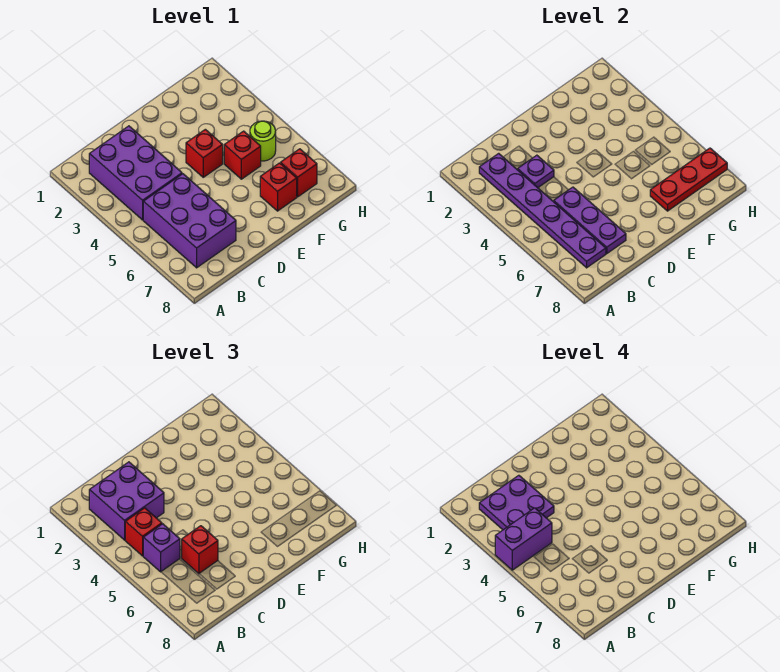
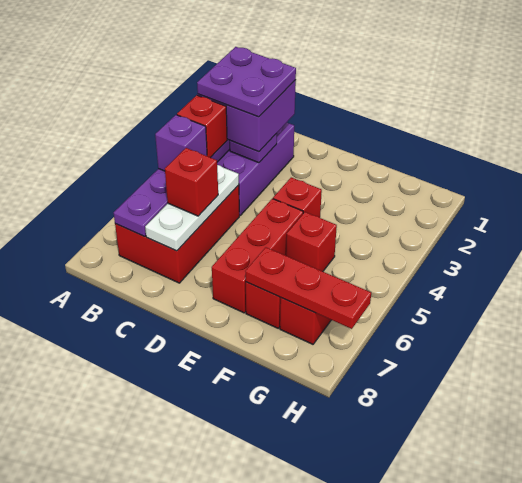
purple brick A4:B4 level 4 -> none
purple brick B5:C7 level 1 -> red brick B5:C7 level 1
purple plate C5:C7 level 2 -> white plate C5:C7 level 2
none -> red brick E5:E7 level 1
lime round brick G5 level 1 -> none

